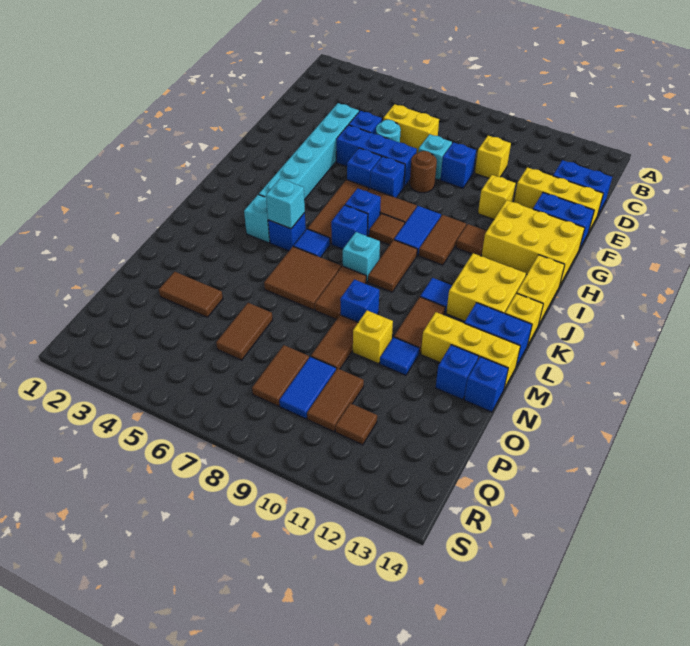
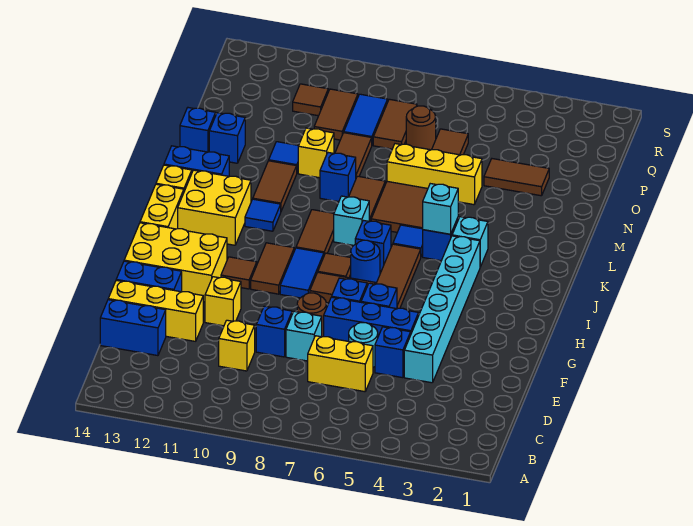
blue brick I7 level 1 -> blue round brick I7 level 1
yellow brick M12:M14 level 1 -> yellow brick N5:N7 level 1
none -> brown round brick P7 level 1

